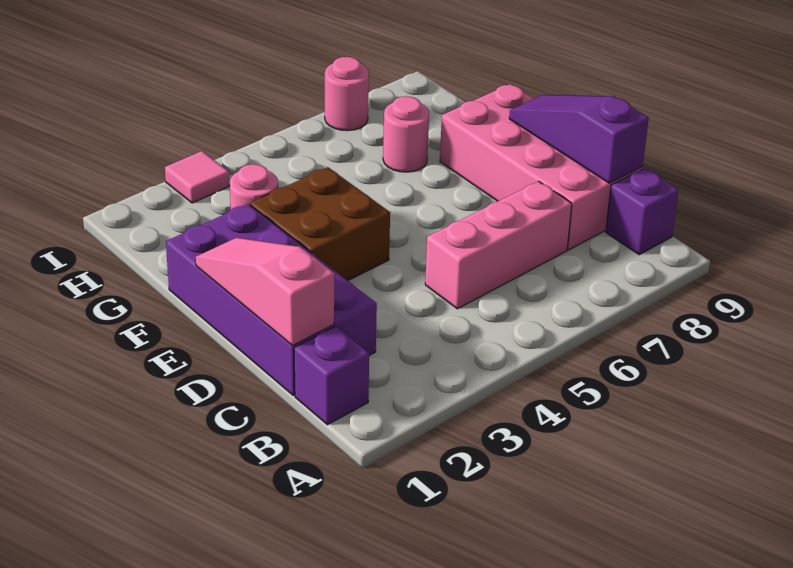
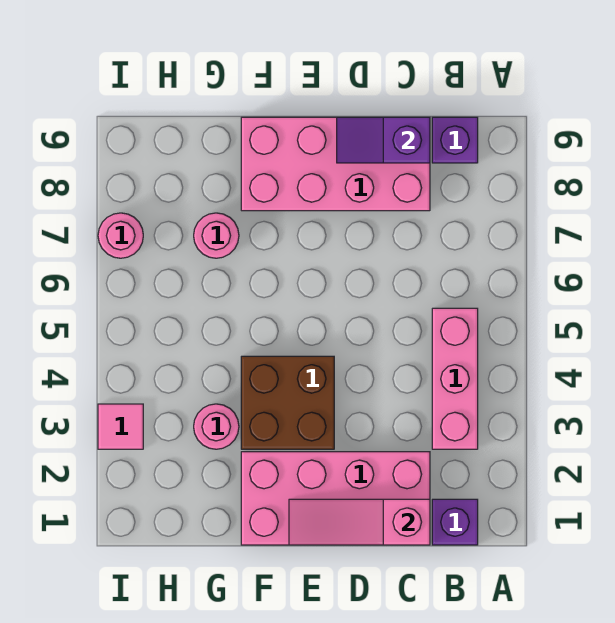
purple brick C1:F2 level 1 -> pink brick C1:F2 level 1
pink brick C5:C7 level 1 -> pink brick B3:B5 level 1
purple slope C9:E9 level 2 top C -> purple slope C9:D9 level 2 top C

